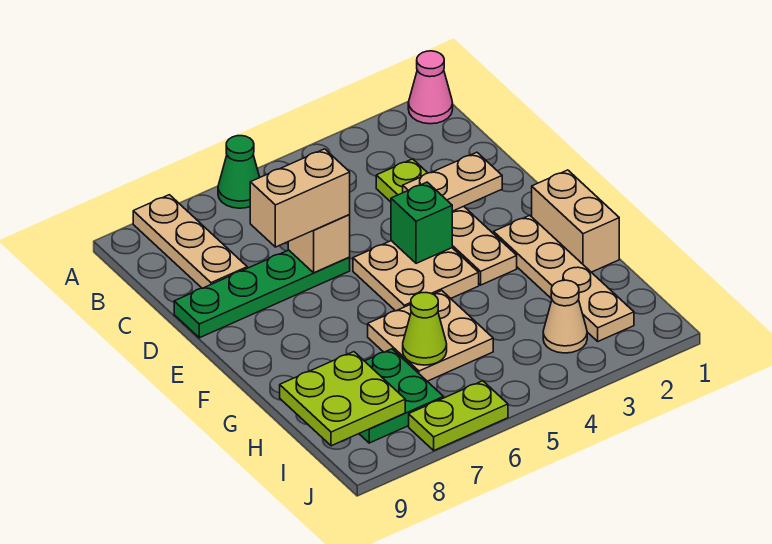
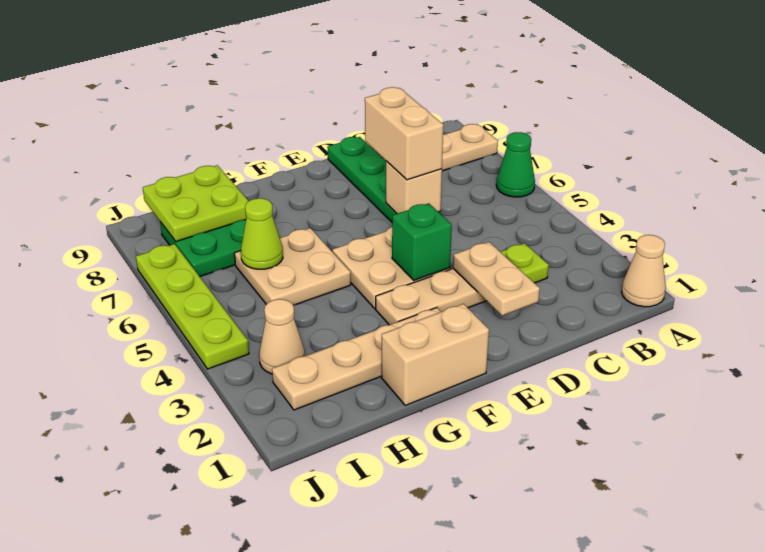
pink cone A1 level 1 -> tan cone A1 level 1
lime plate J6:J7 level 1 -> lime plate J4:J7 level 1

